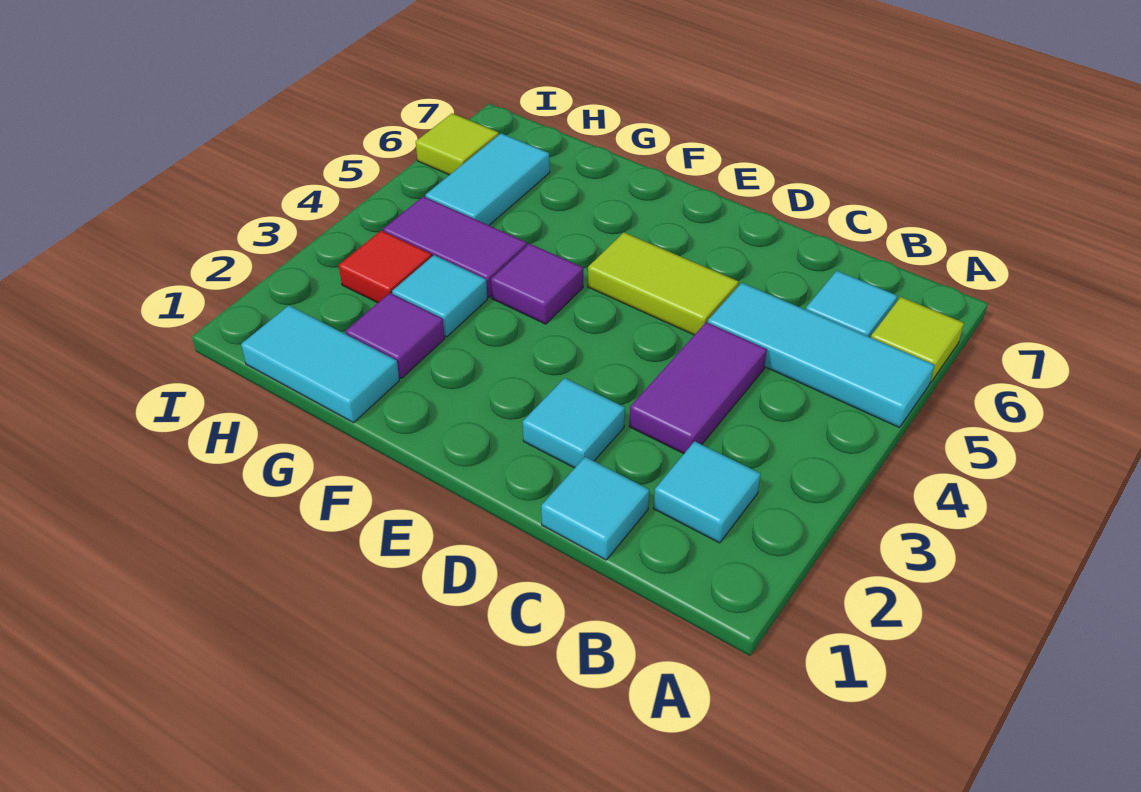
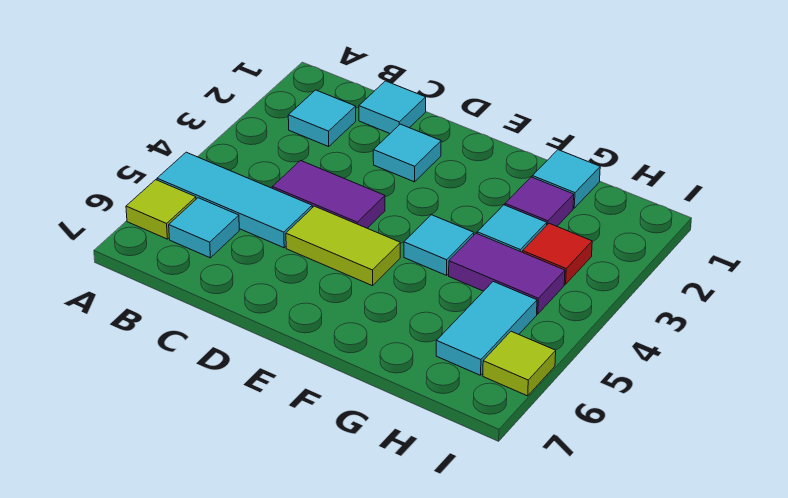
purple tile C3:C4 level 1 -> purple tile C4:D4 level 1
purple tile F4 level 1 -> cyan tile F4 level 1
cyan tile G1:H1 level 1 -> cyan tile G1 level 1

